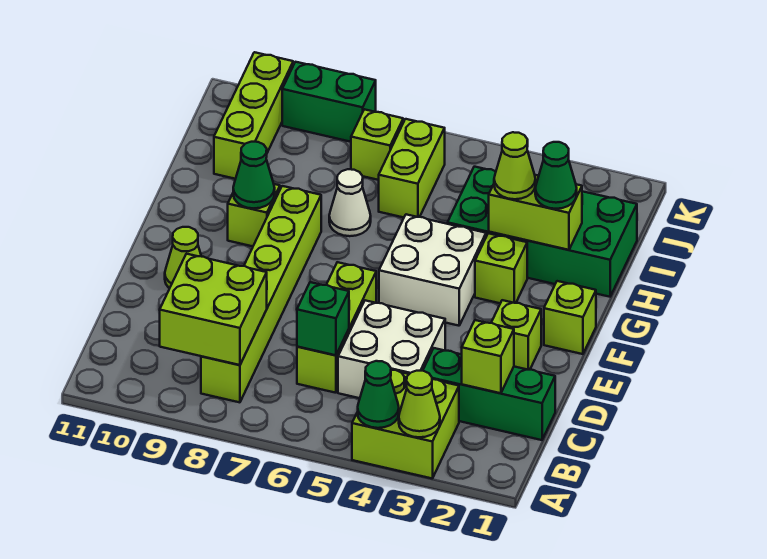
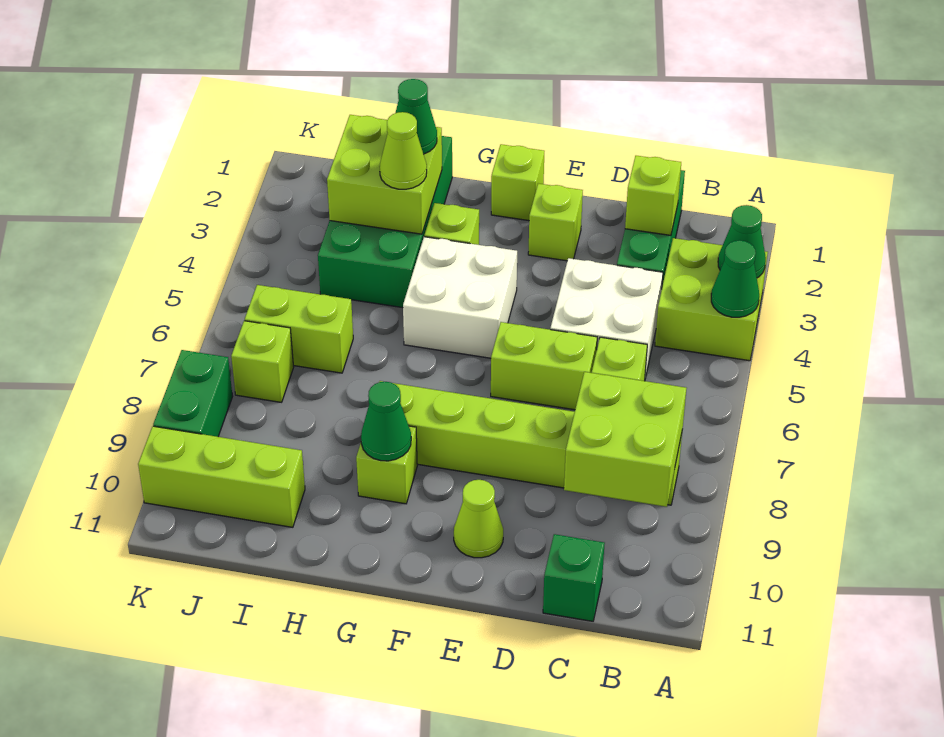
lime cone A3 level 2 -> green cone A3 level 2
green brick C6 level 2 -> green brick C11 level 1
lime brick H2:H3 level 2 -> lime brick H2:I3 level 2
white cone H7 level 1 -> none

